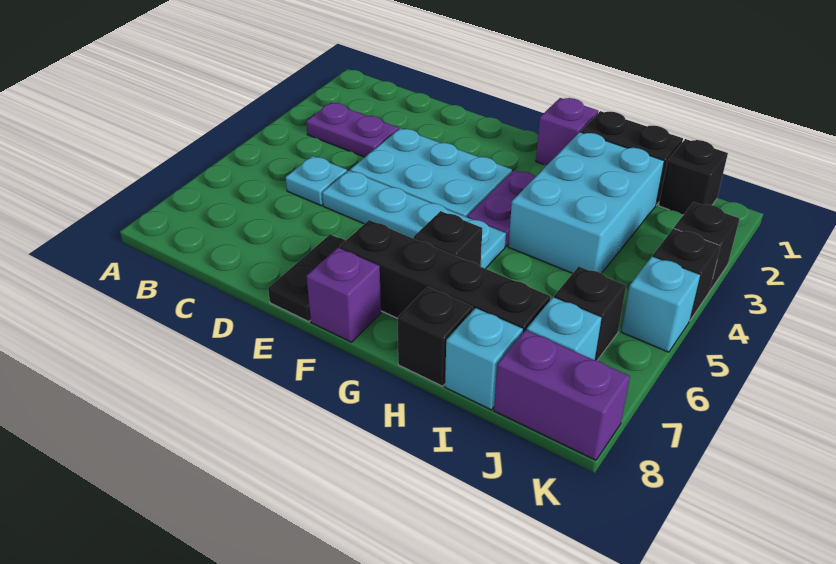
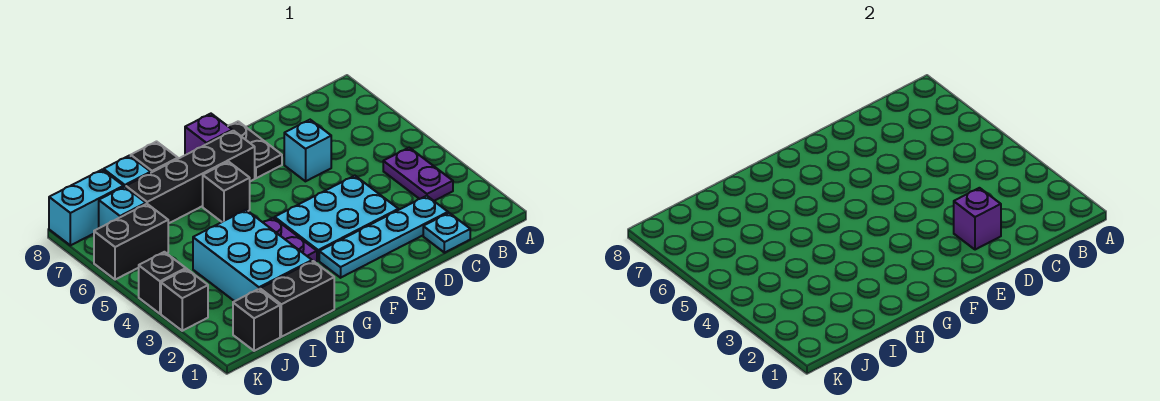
purple plate B3:C3 level 1 -> purple plate B3:B4 level 1
cyan plate C5 level 1 -> cyan plate C1 level 1
cyan plate D5:G5 level 1 -> cyan plate C2:F2 level 1
purple brick G1 level 1 -> purple brick D2 level 2
black brick J6 level 1 -> black brick J6:K6 level 1
purple brick J8:K8 level 1 -> cyan brick J8:K8 level 1
cyan brick K5 level 1 -> cyan brick D6 level 1

